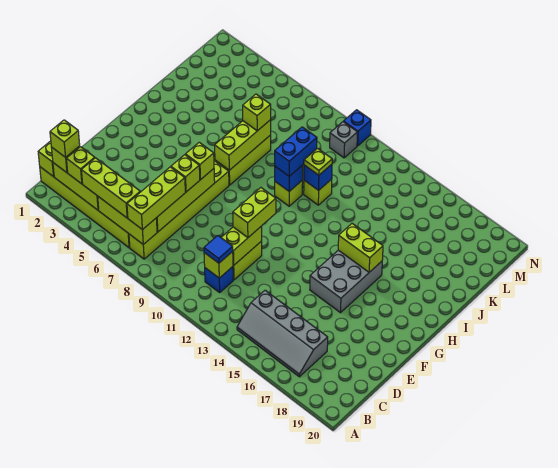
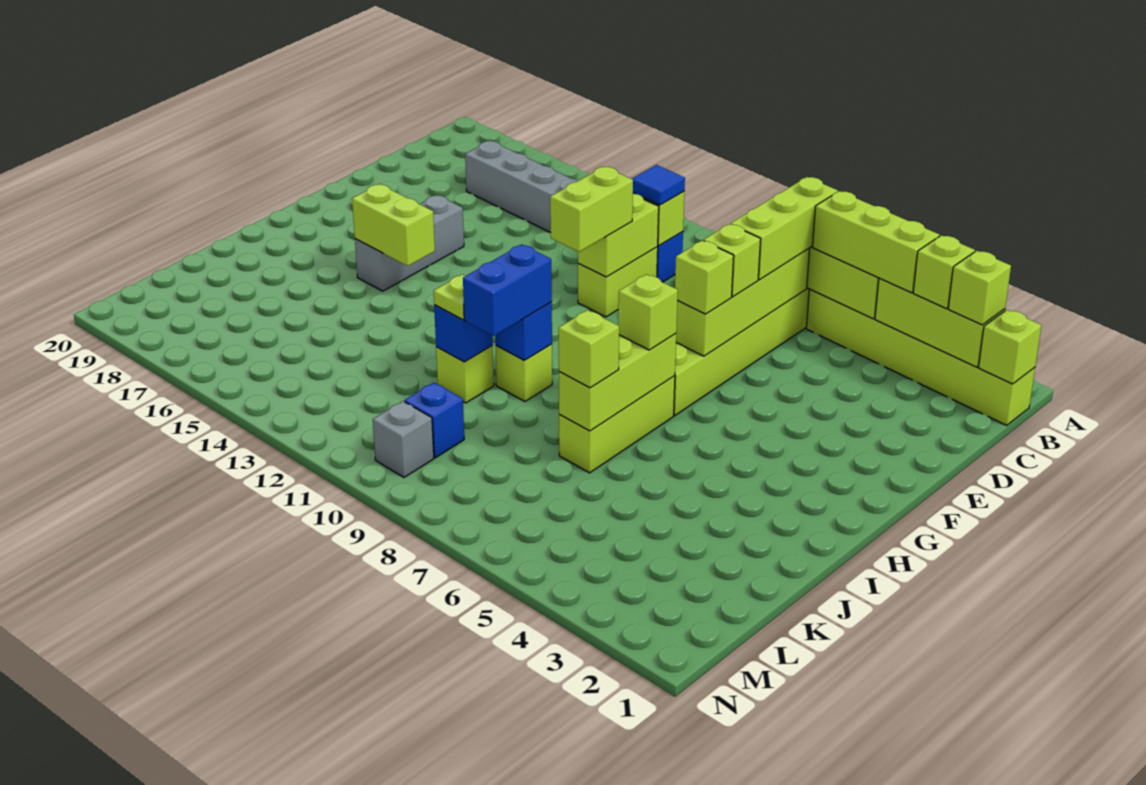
lime brick B2 level 4 -> lime brick H7 level 3
grey brick F15:H16 level 1 -> grey brick F16:H16 level 1
blue brick N10 level 1 -> blue brick L10 level 1

